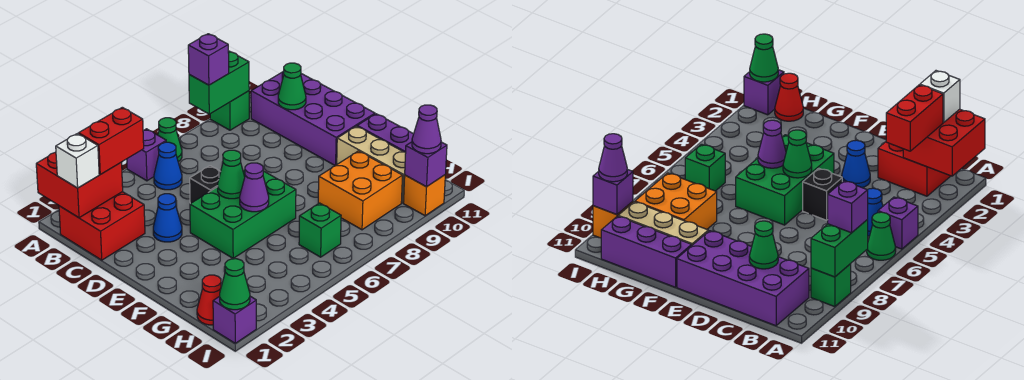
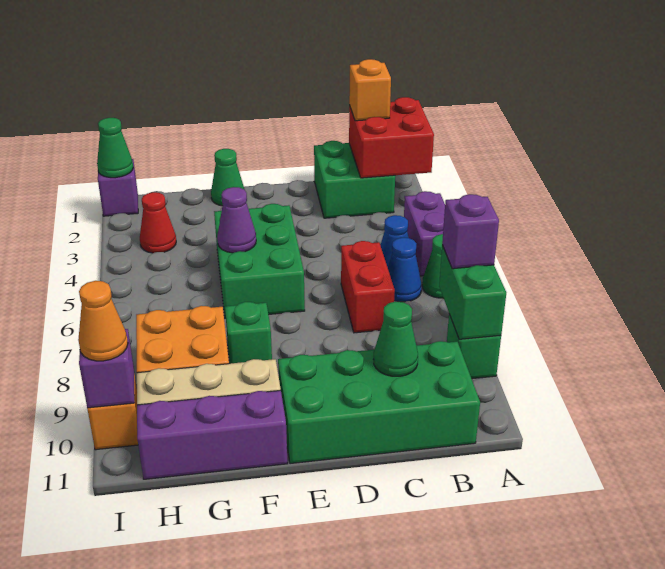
purple brick A5 level 1 -> purple brick A4:A5 level 1
red brick B1:C2 level 1 -> green brick B1:C2 level 1
white brick B1 level 3 -> orange brick B1 level 3
red brick B2:B3 level 3 -> red brick C6:C7 level 1
purple brick B10:E11 level 1 -> green brick B10:E11 level 1
blue cone D3 level 1 -> blue cone B6 level 1
black brick D5 level 1 -> none
green cone E5 level 2 -> green cone F1 level 1
red cone H1 level 1 -> red cone H3 level 1
green brick H6 level 1 -> green brick F8 level 1
purple cone I10 level 3 -> orange cone I10 level 3

